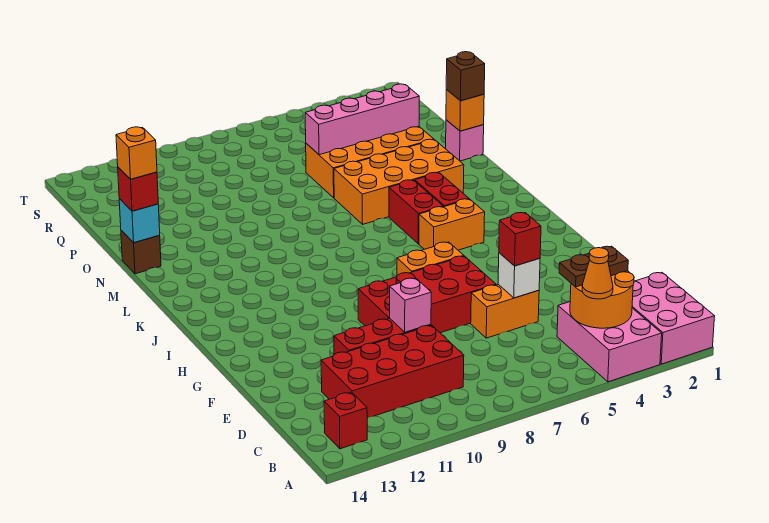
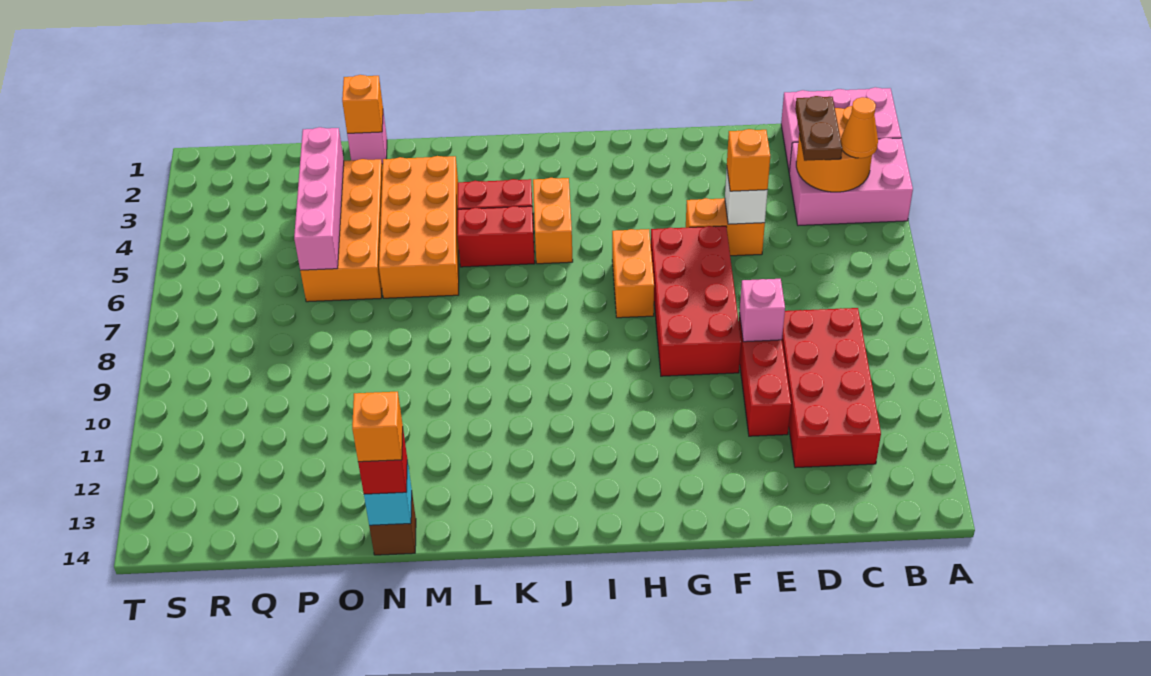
red brick B13 level 1 -> none
orange brick E5:E6 level 1 -> orange brick E5:F5 level 1
red brick E5 level 3 -> orange brick E5 level 3
brown brick O1 level 3 -> none

